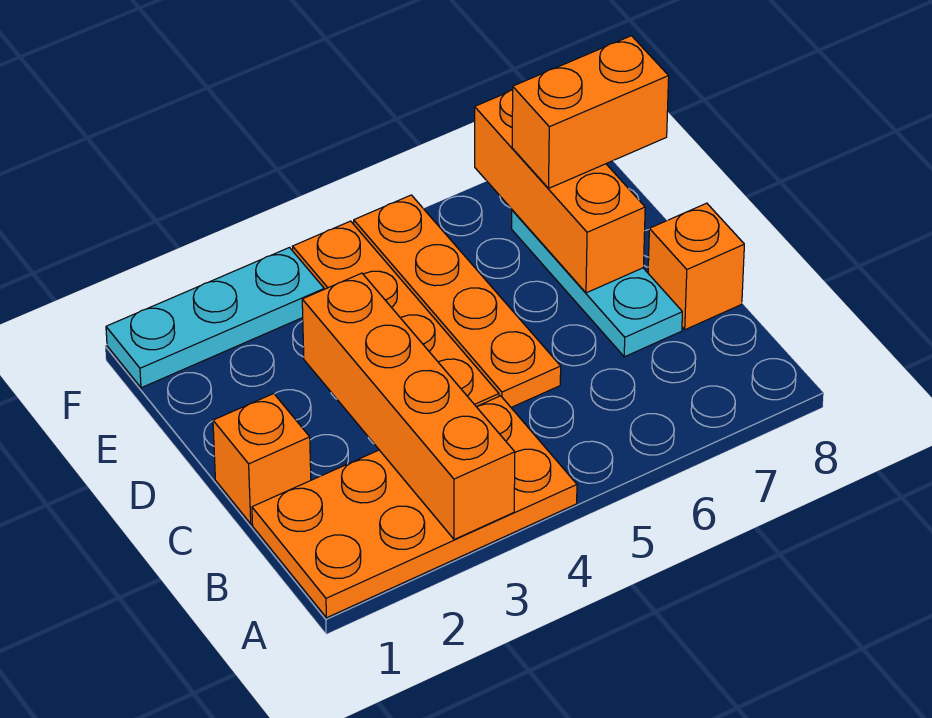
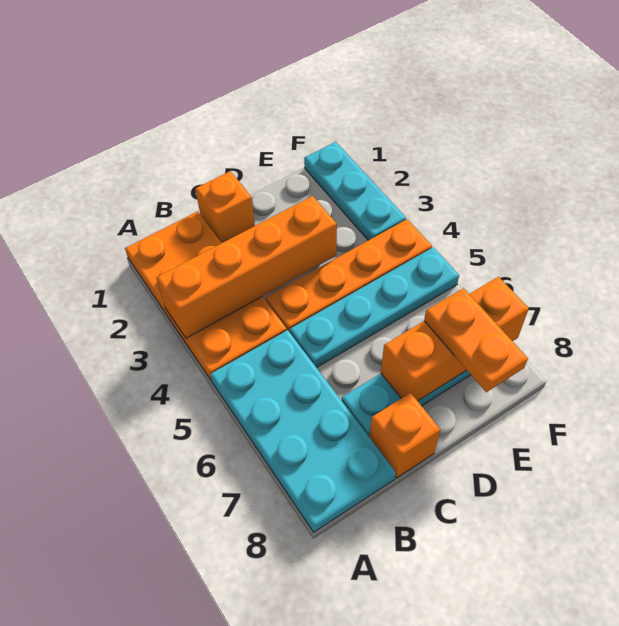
none -> cyan plate A5:B8 level 1
orange plate C5:F5 level 1 -> cyan plate C5:F5 level 1
orange brick E7:E8 level 3 -> orange plate E7:E8 level 3

